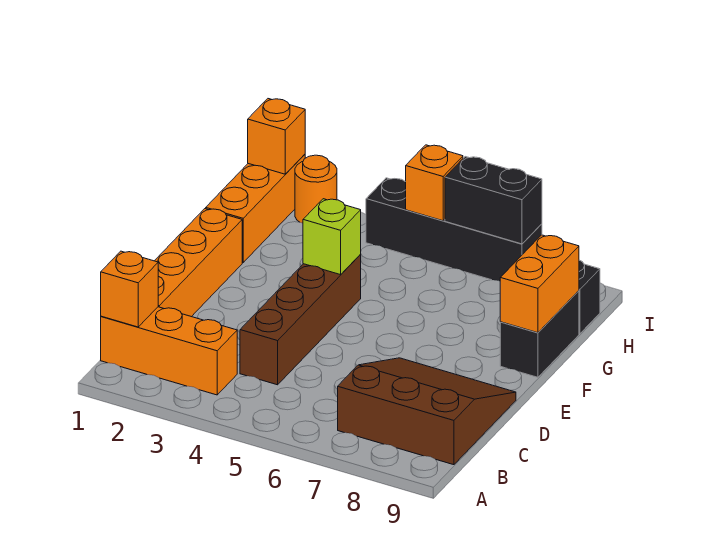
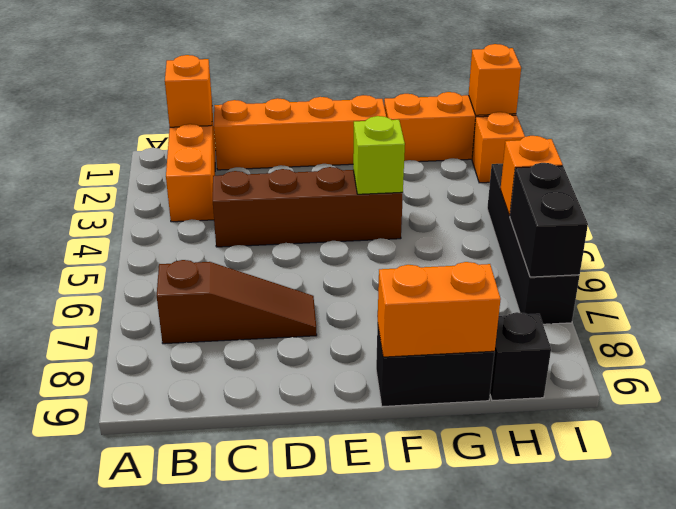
brown slope B7:D9 level 1 top B -> brown slope B7:D7 level 1 top B
orange round brick I2 level 1 -> orange brick I2 level 1

